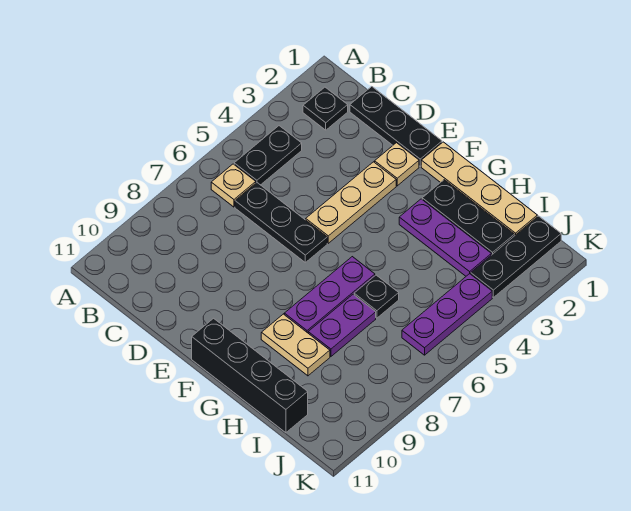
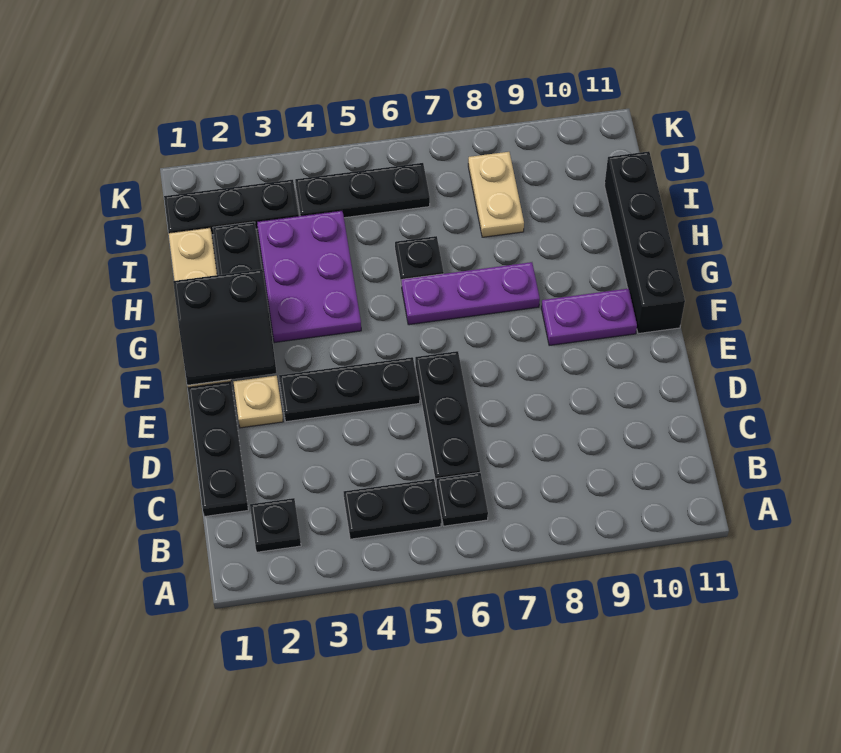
tan plate B6 level 1 -> black plate B6 level 1
tan plate E3:E5 level 1 -> black plate E3:E5 level 1
none -> black slope F1:G2 level 2 top G
purple plate G3:I3 level 1 -> purple plate G3:I4 level 1
tan plate G9:H9 level 1 -> tan plate I8:J8 level 1
purple plate H7:H8 level 1 -> purple plate F9:F10 level 1
purple plate J4:J6 level 1 -> black plate J4:J6 level 1

